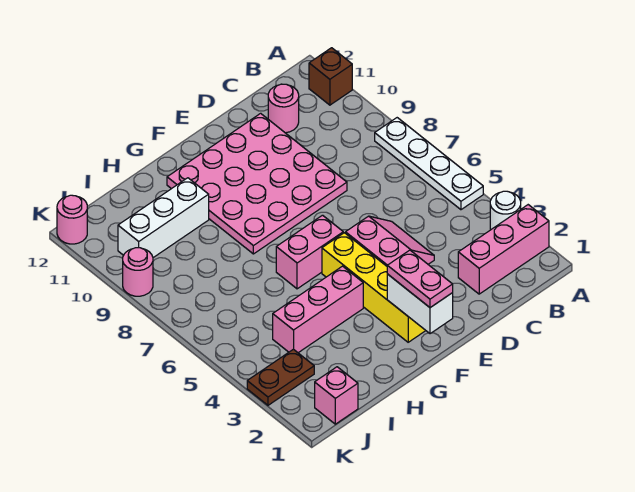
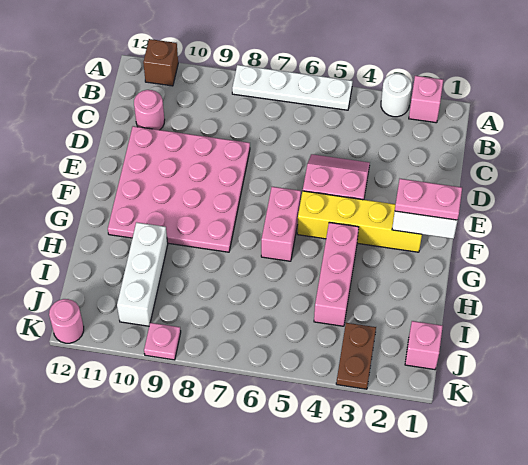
pink brick A2:C2 level 1 -> pink brick A2 level 1
pink round brick K9 level 1 -> pink plate K9 level 1

